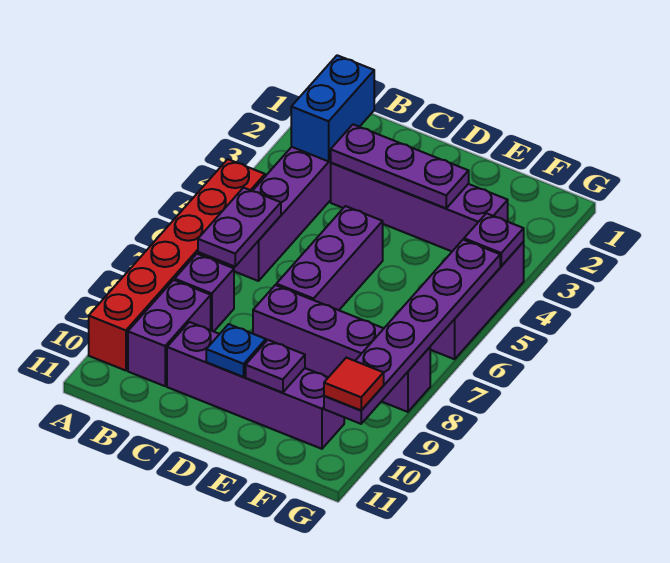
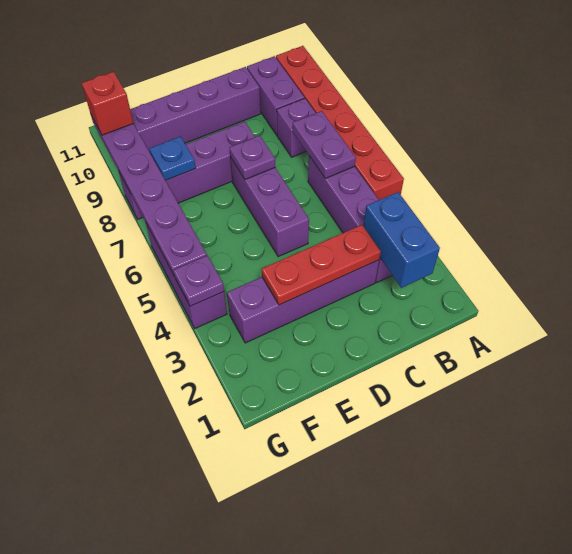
purple plate C3:E3 level 2 -> red plate C3:E3 level 2
blue plate D10 level 2 -> blue plate F8 level 2
purple plate E10 level 2 -> purple plate D7 level 2
red tile G10 level 3 -> red brick G10 level 3

